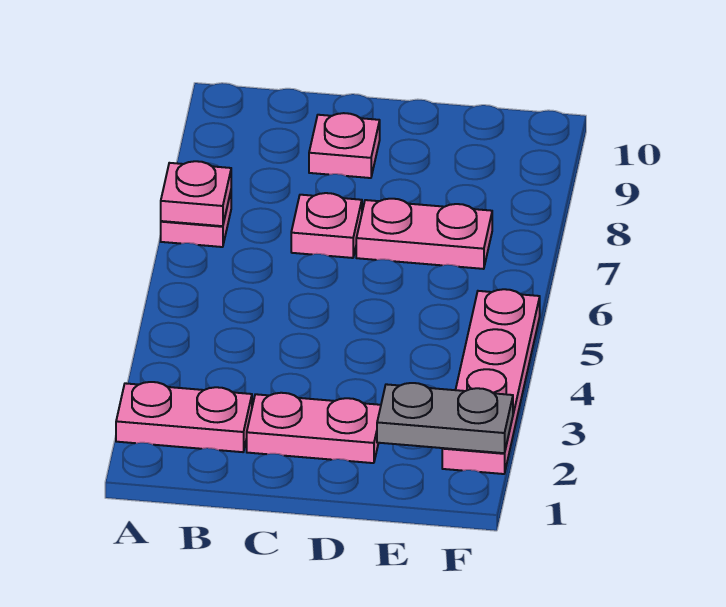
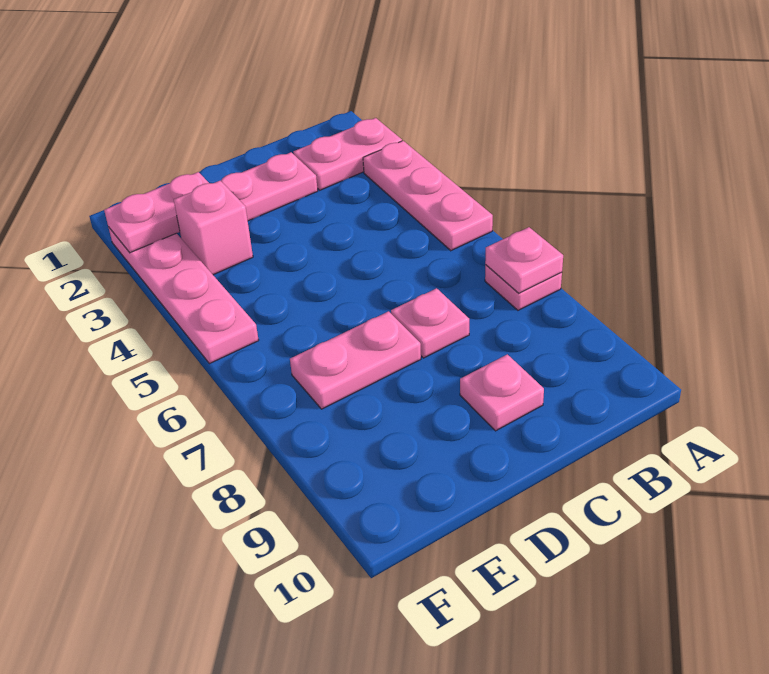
none -> pink plate A3:A5 level 1
grey plate E2:F2 level 2 -> pink plate E2:F2 level 2
none -> pink brick E3 level 1

